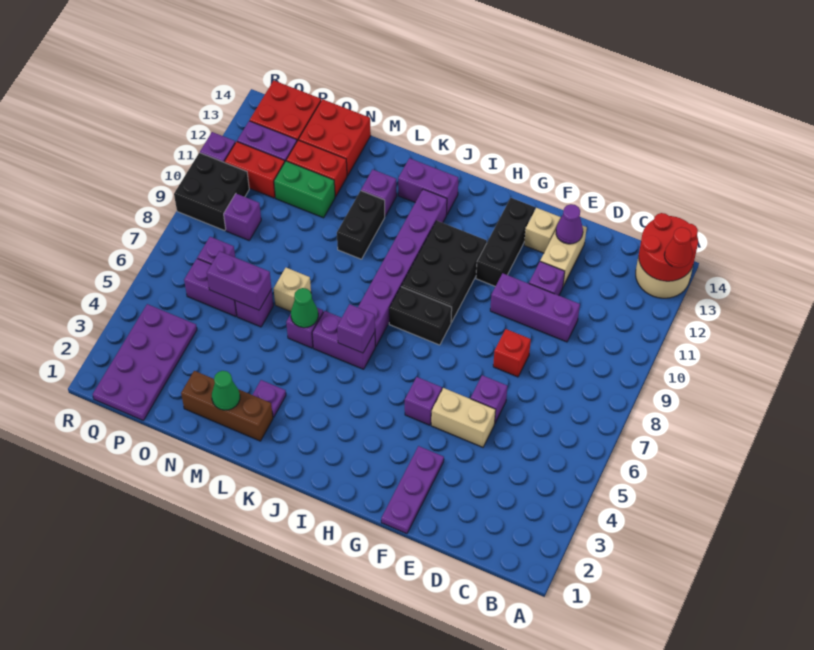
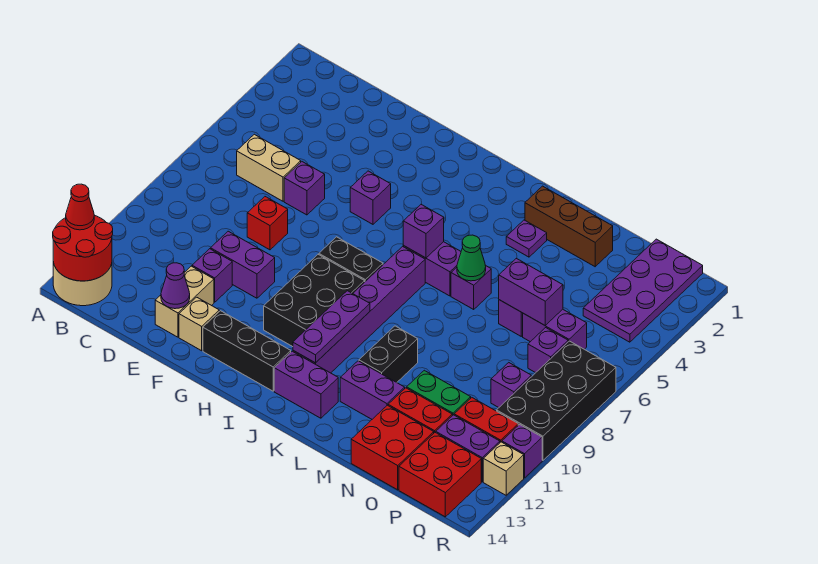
purple brick D10:F10 level 1 -> purple brick E10:F10 level 1
tan brick E5:F5 level 1 -> tan brick C6:D6 level 1
purple plate F1:F3 level 1 -> purple plate J10:J12 level 2
black brick G11:G13 level 1 -> black brick G13:I13 level 1
purple brick L12 level 1 -> purple brick L12:M12 level 1
green cone M2 level 2 -> none
tan brick M7 level 1 -> tan brick R12 level 1
black brick Q9:R10 level 1 -> black brick Q7:R10 level 1

